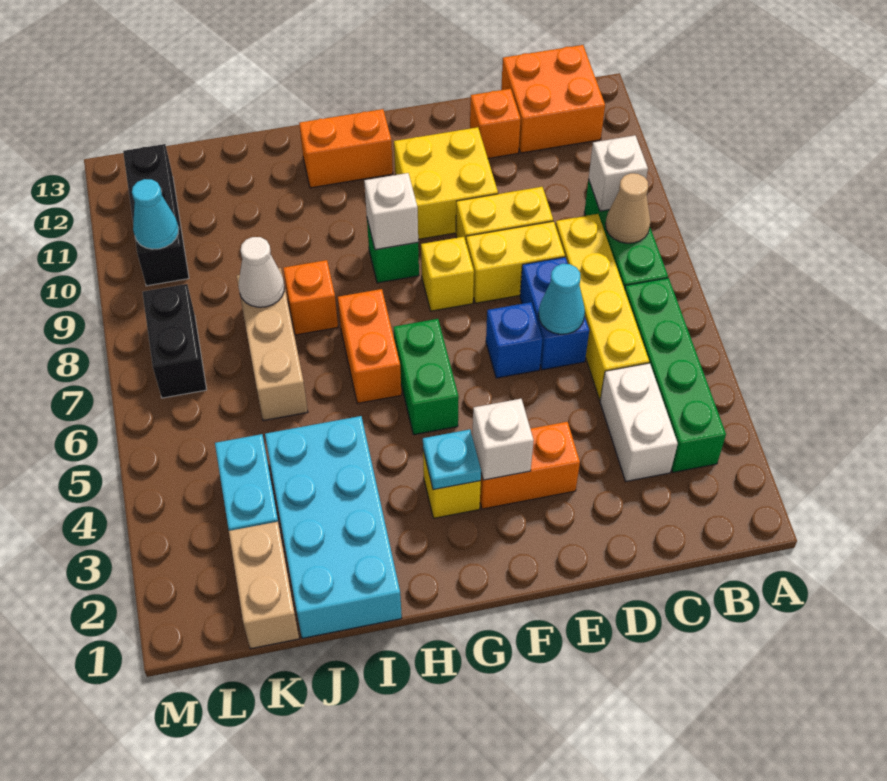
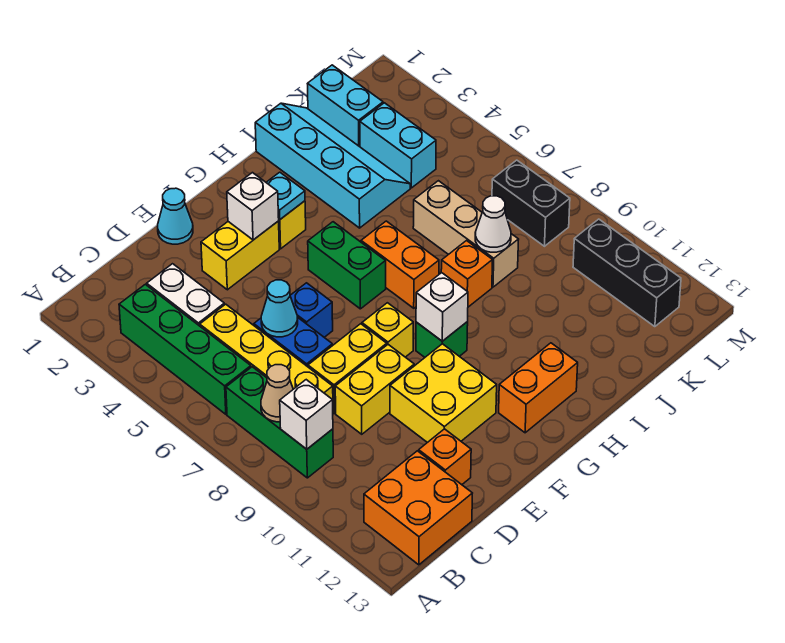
orange brick E3:F3 level 1 -> yellow brick E3:F3 level 1
cyan brick I1:J4 level 1 -> cyan slope I1:J4 level 1 top I
tan brick K1:K2 level 1 -> cyan brick K1:K2 level 1
cyan cone L10 level 2 -> cyan cone E1 level 1

